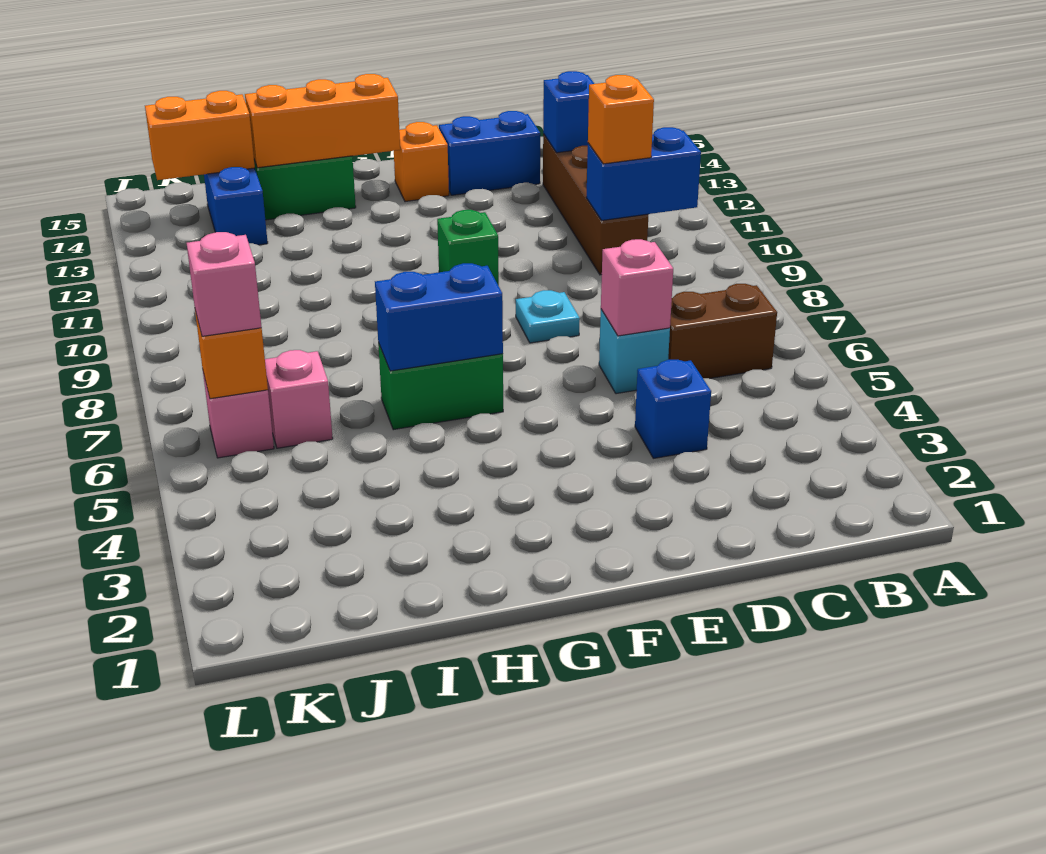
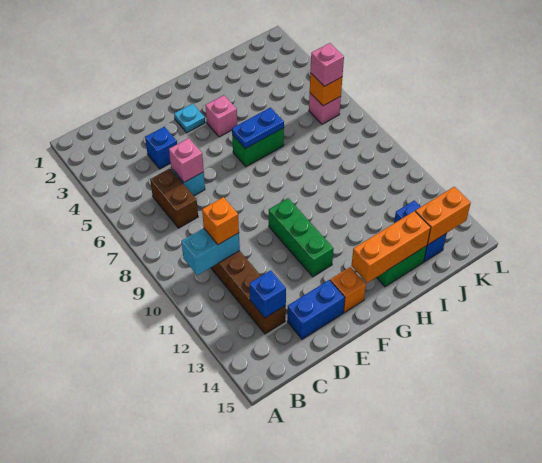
brown brick B6:C6 level 1 -> brown brick C6:C7 level 1
blue brick B10:C10 level 2 -> cyan brick B10:C10 level 2
cyan plate E8 level 1 -> cyan plate F3 level 1
green brick F10 level 1 -> green brick F10:F12 level 1
blue brick G6:H6 level 2 -> blue plate G6:H6 level 2
pink brick J6 level 1 -> pink brick G4 level 1

